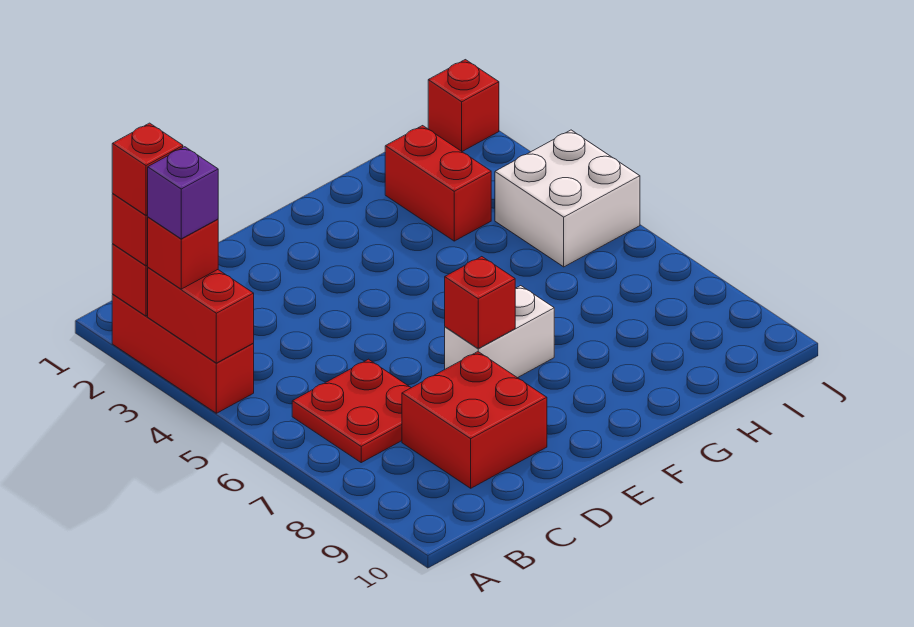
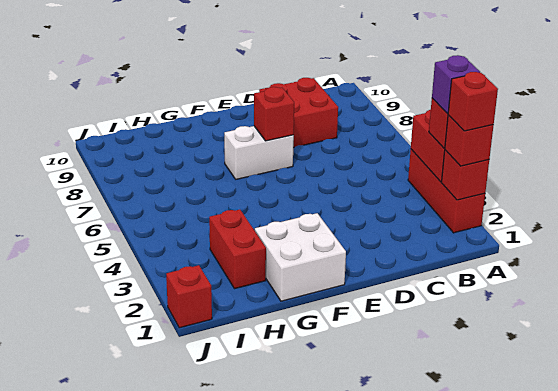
red plate B6:C7 level 1 -> none
white brick I4:J5 level 1 -> white brick F1:G2 level 1

